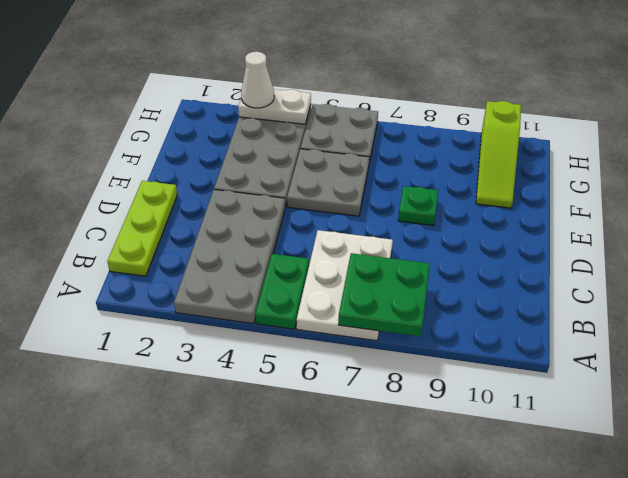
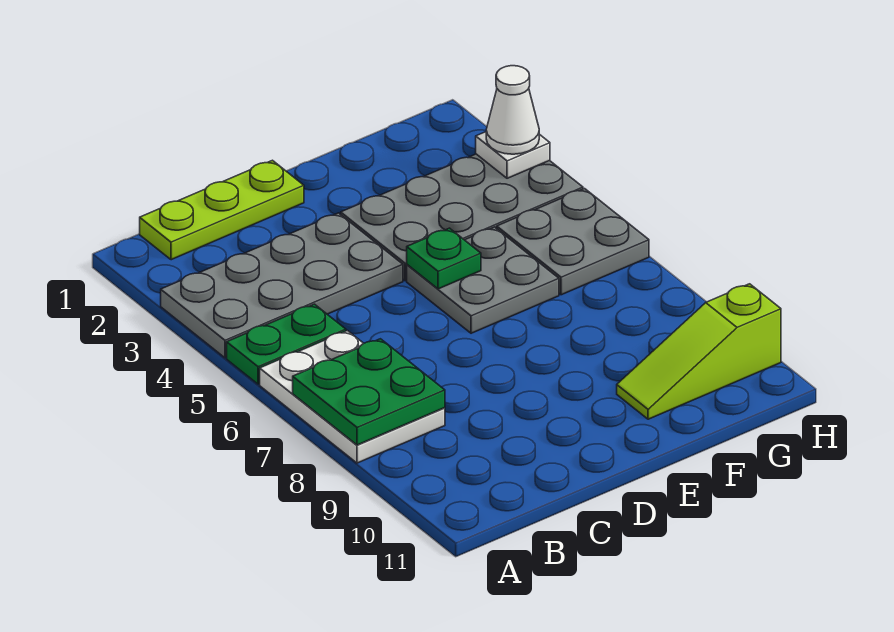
white plate A6:C7 level 1 -> white plate A6:B8 level 1
green plate E8 level 1 -> green plate E5 level 2
white plate H3:H4 level 2 -> white plate H3 level 2

